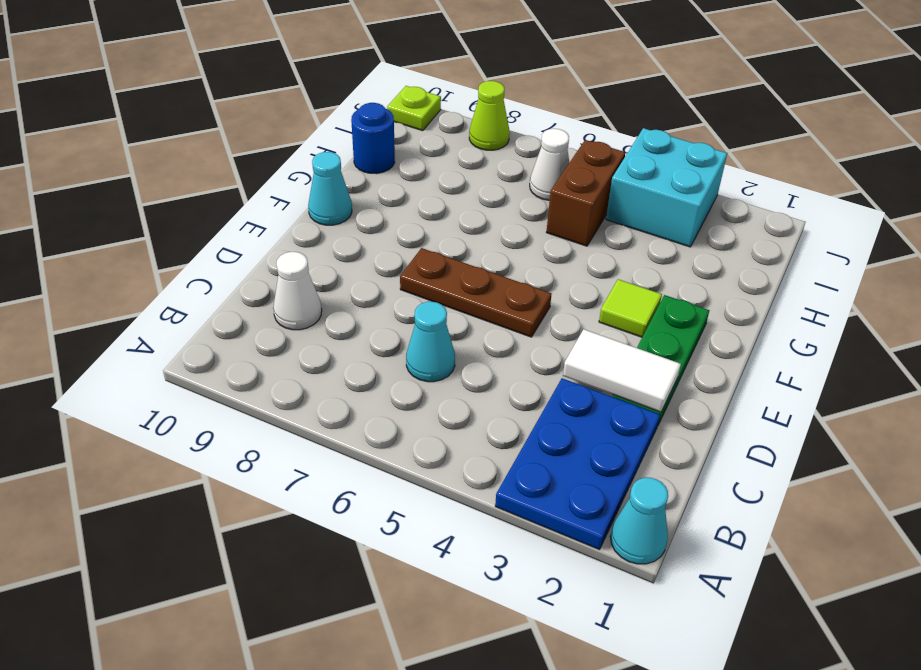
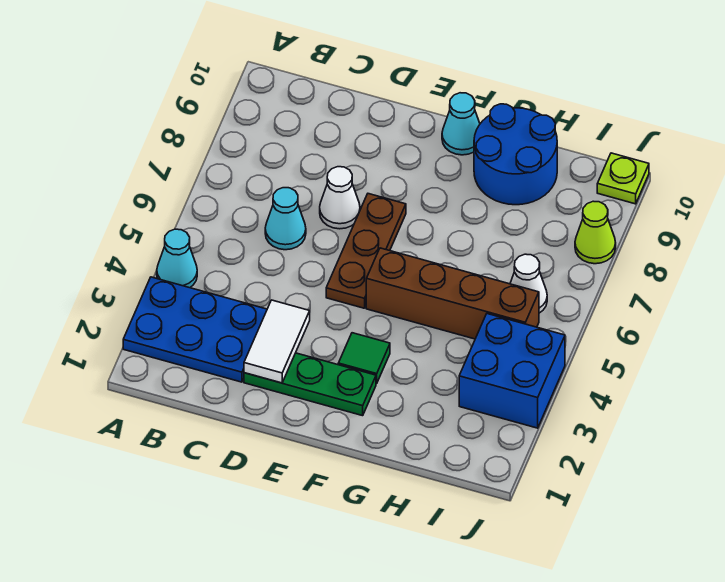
cyan cone A1 level 1 -> cyan cone A4 level 1
white cone C9 level 1 -> white cone D7 level 1
lime tile F3 level 1 -> green tile F3 level 1
brown brick H5:I5 level 1 -> brown brick F5:I5 level 1
blue round brick H10 level 1 -> blue round brick G9:H10 level 1
cyan brick I3:J4 level 1 -> blue brick I3:J4 level 1

